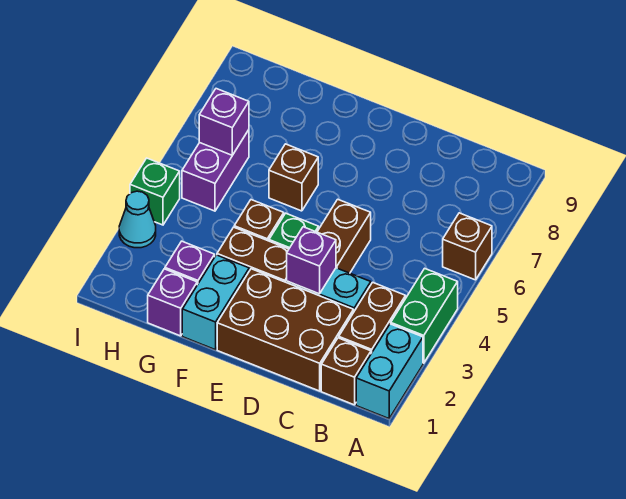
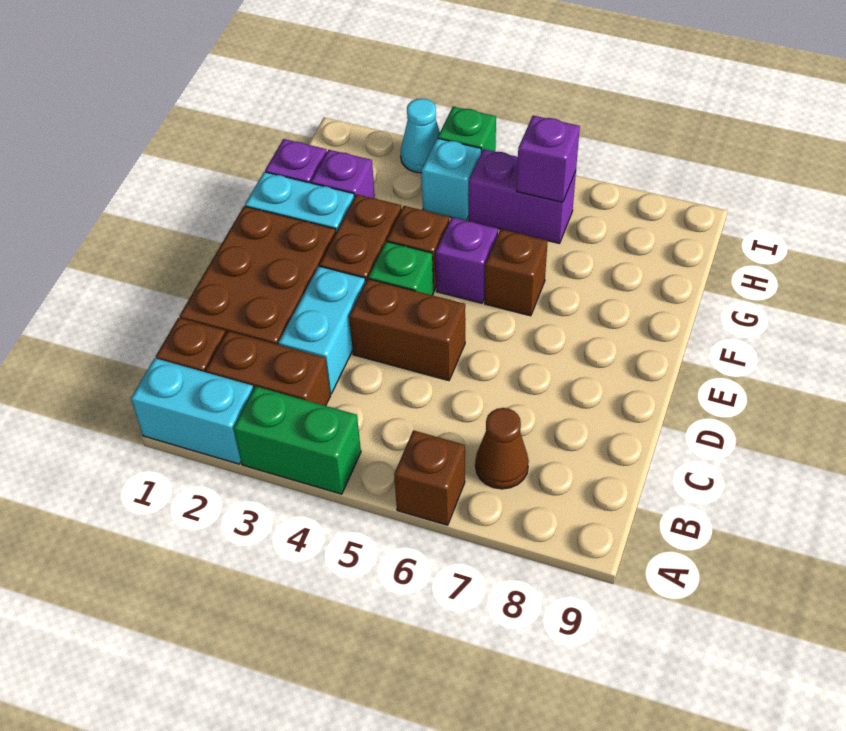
none -> brown cone B7 level 1
purple brick D3 level 2 -> purple brick F5 level 1
none -> cyan brick H4 level 1

